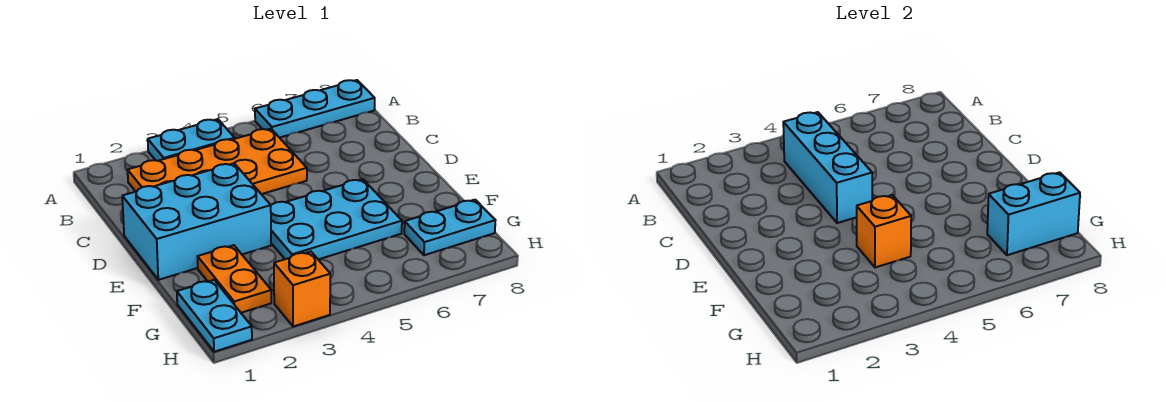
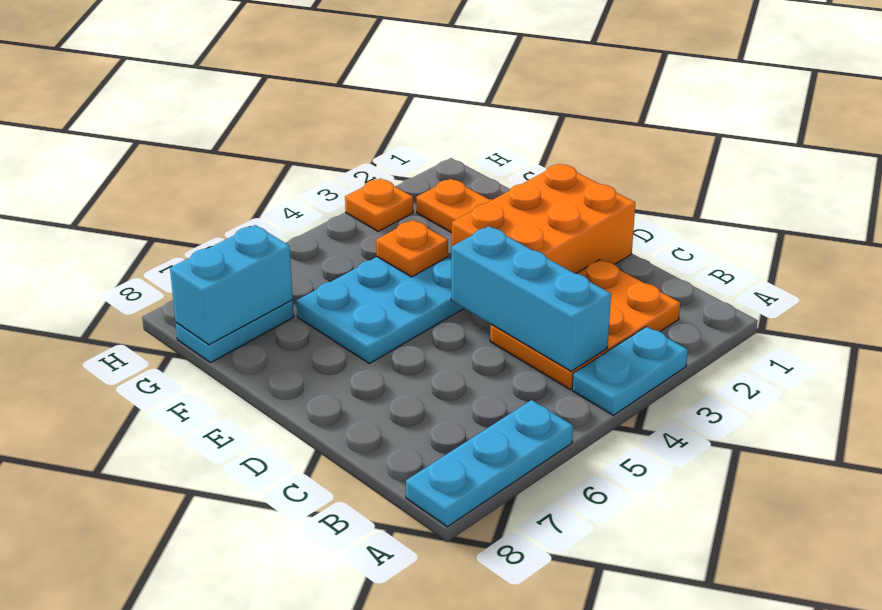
orange plate B2:C5 level 1 -> orange plate B2:C4 level 1
cyan brick D1:E3 level 1 -> orange brick D1:E3 level 1
orange brick F4 level 2 -> orange plate F4 level 2
cyan plate G1:H1 level 1 -> none
orange brick H3 level 1 -> orange plate H3 level 1

